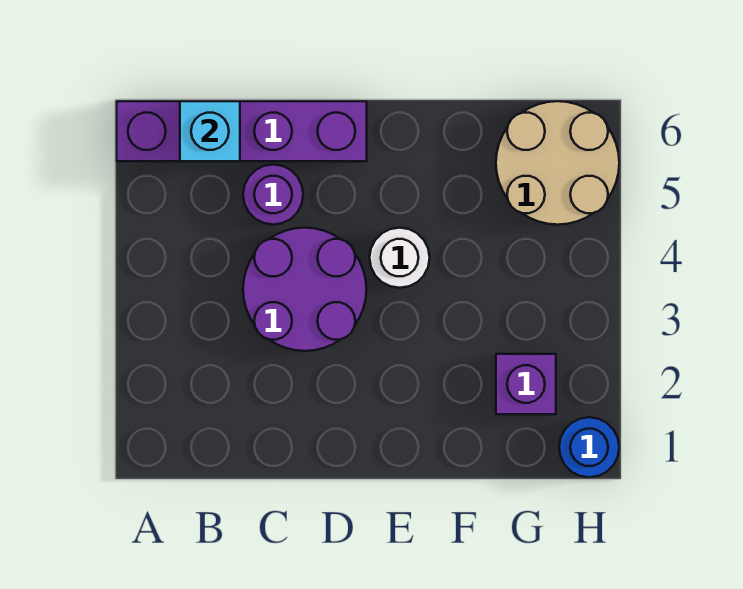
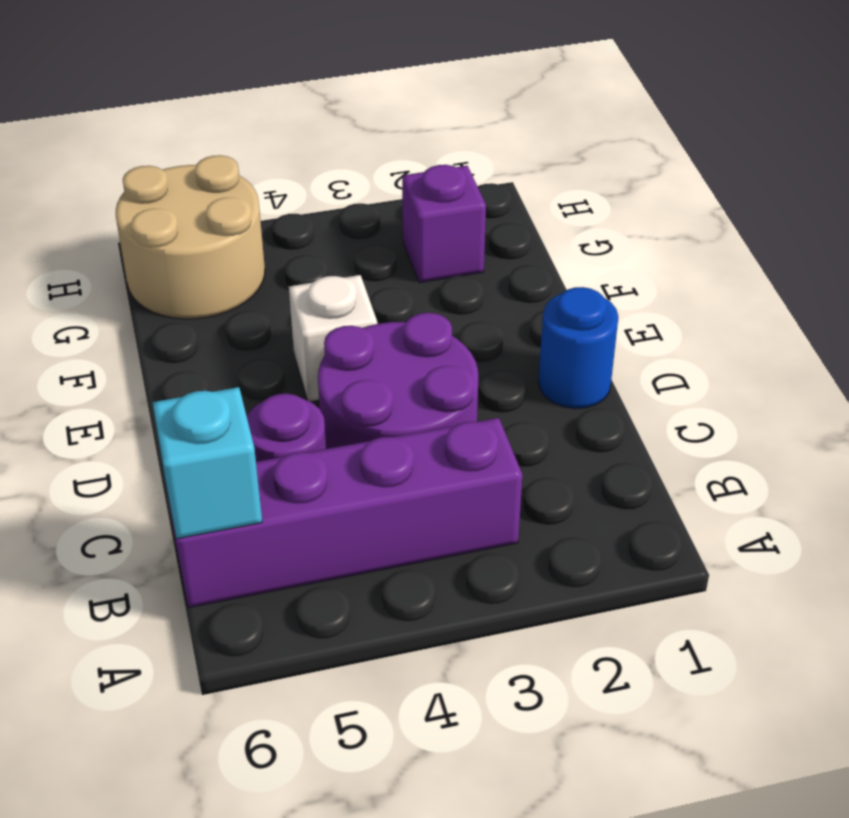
purple brick A6:D6 level 1 -> purple brick B3:B6 level 1
white round brick E4 level 1 -> white brick E4 level 1
blue round brick H1 level 1 -> blue round brick D1 level 1

